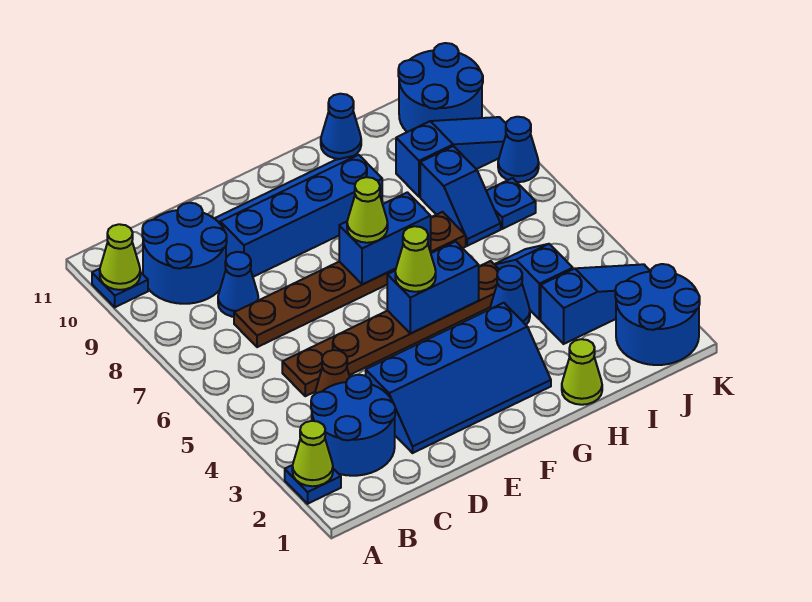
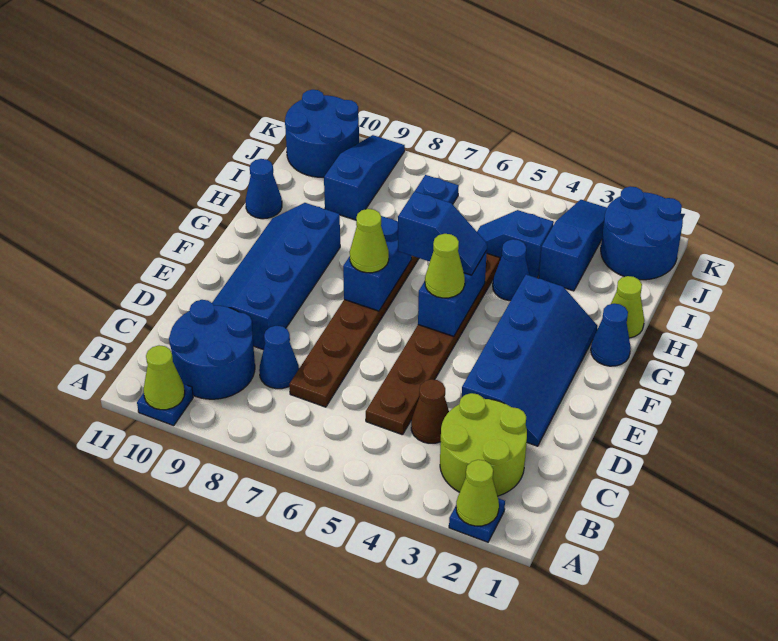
blue round brick B2:C3 level 1 -> lime round brick B2:C3 level 1
blue slope I7:I8 level 1 top 8 -> blue slope G5:G6 level 3 top 6
blue cone K8 level 1 -> blue cone G1 level 1

